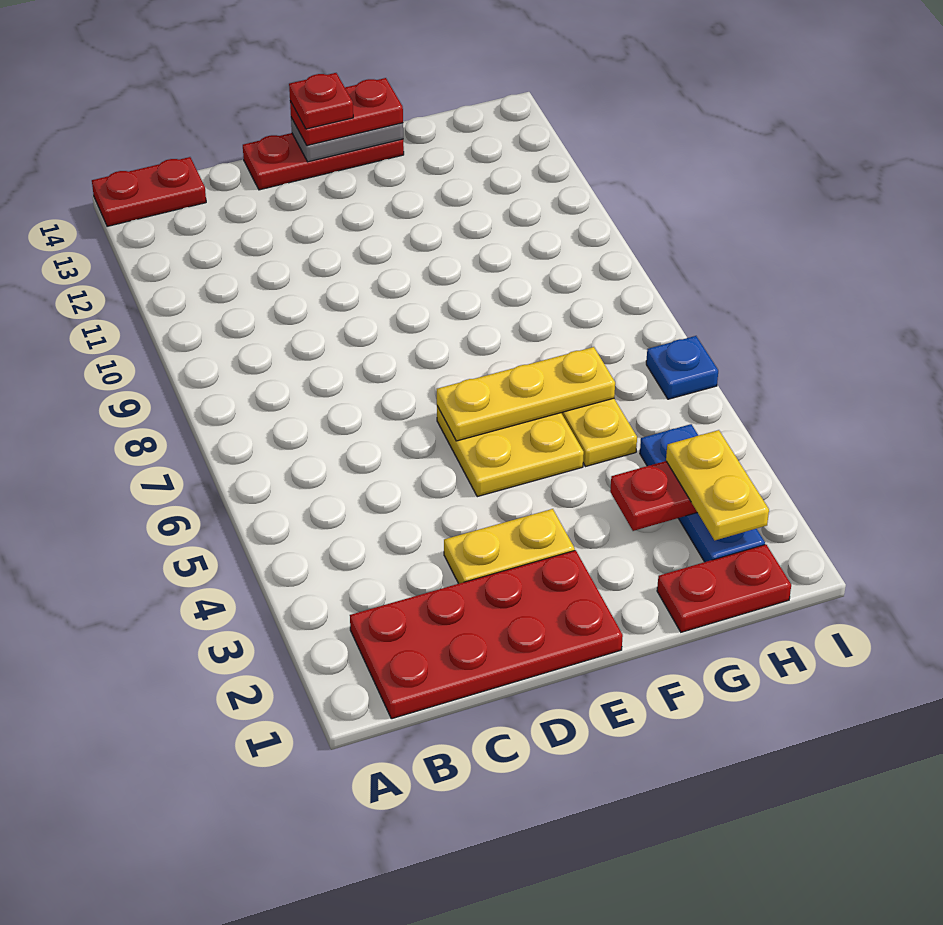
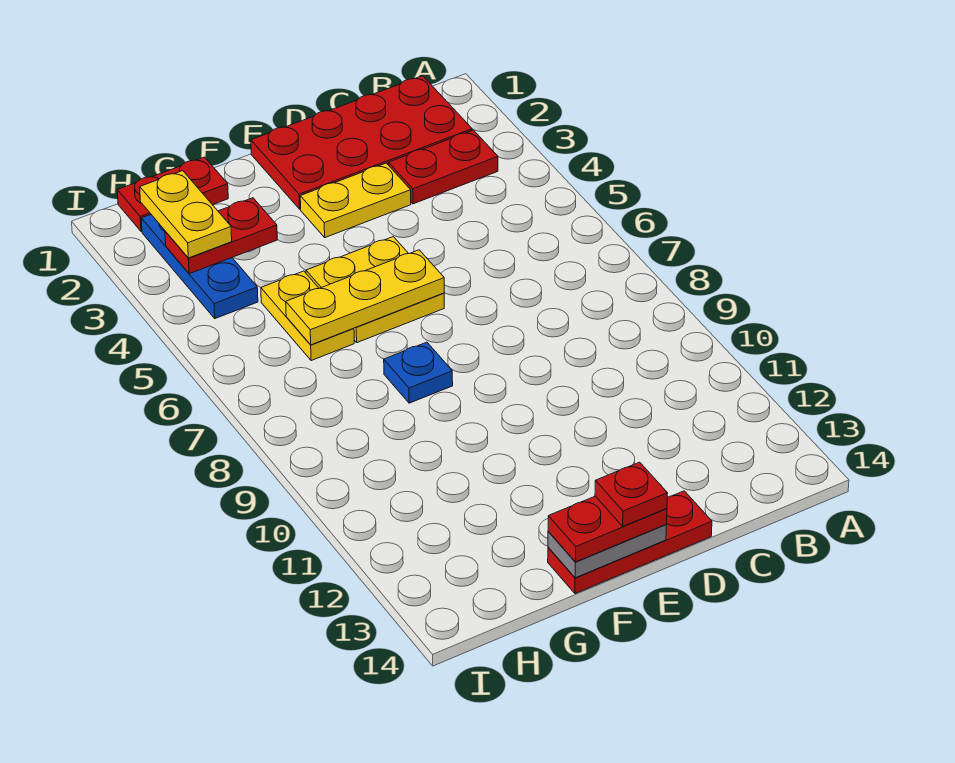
red plate A14:B14 level 1 -> red plate B3:C3 level 1
blue plate I6 level 1 -> blue plate F8 level 1

